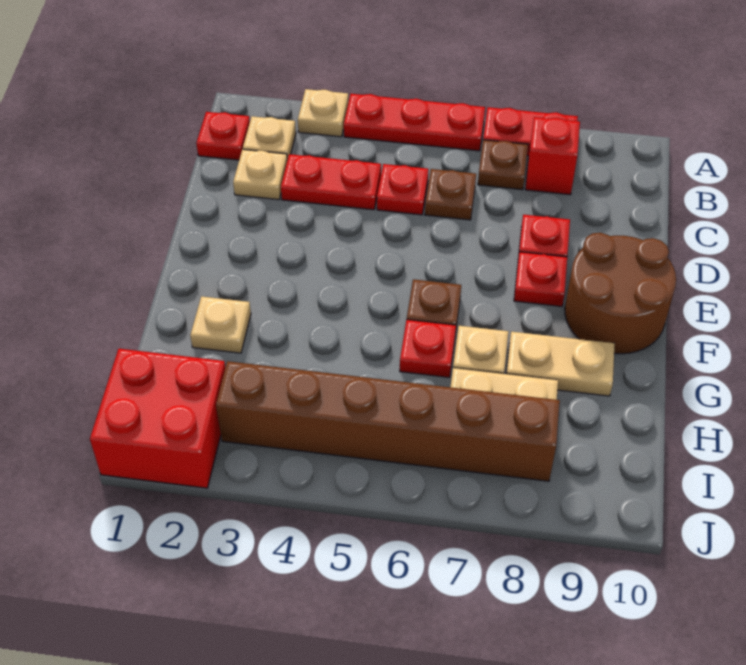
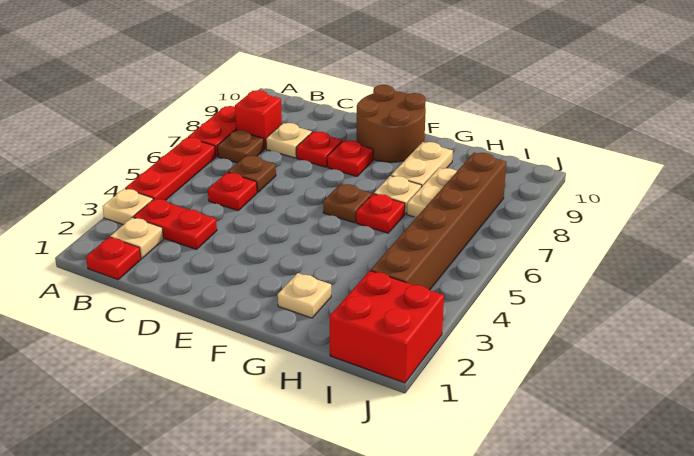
tan plate C2 level 1 -> tan plate C8 level 1
red plate C3:C4 level 1 -> red plate B3:C3 level 1

